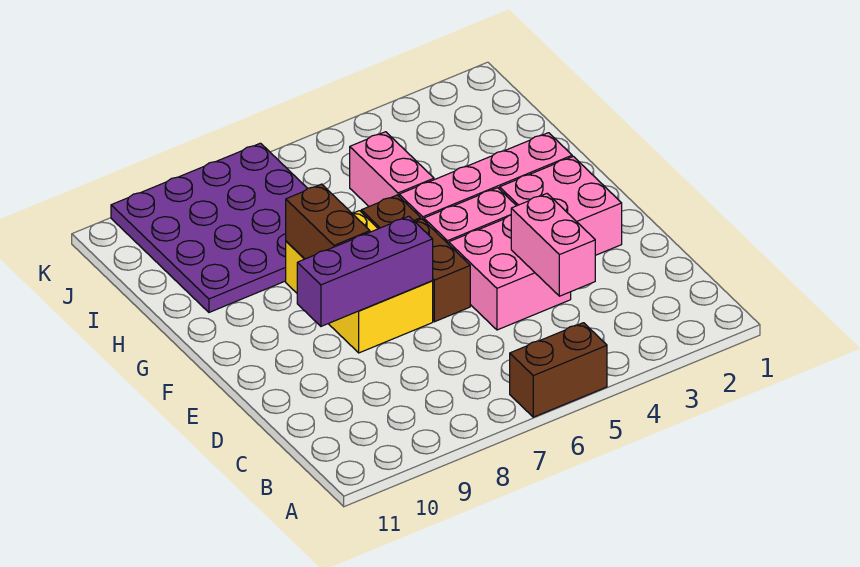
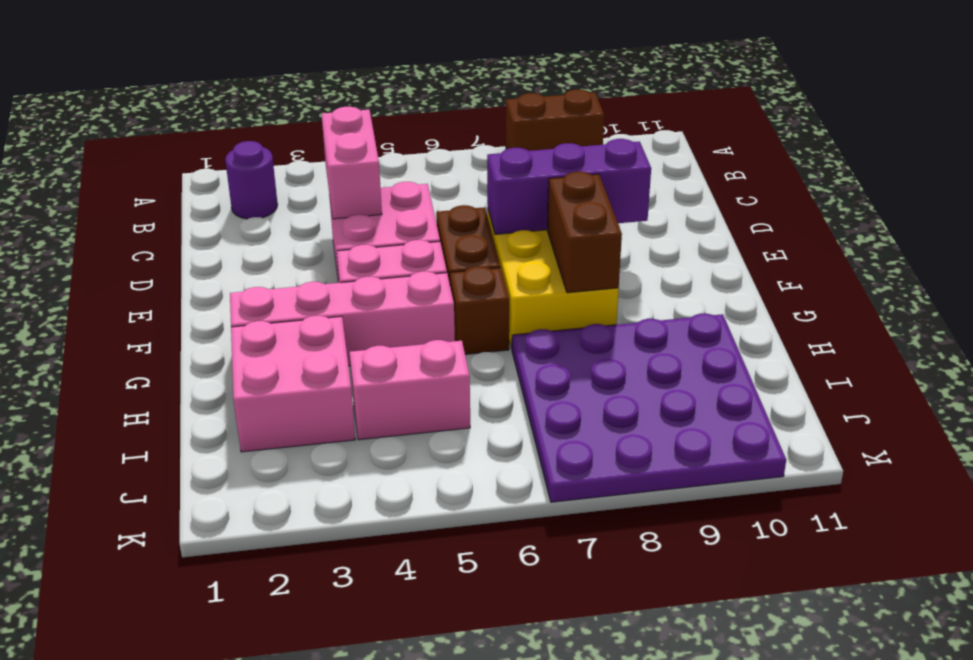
brown brick A5:A6 level 1 -> brown brick A8:A9 level 1
none -> purple round brick B2 level 1
pink brick E2:F3 level 1 -> pink brick H2:I3 level 1
pink brick H5:I5 level 1 -> pink brick I4:I5 level 1

